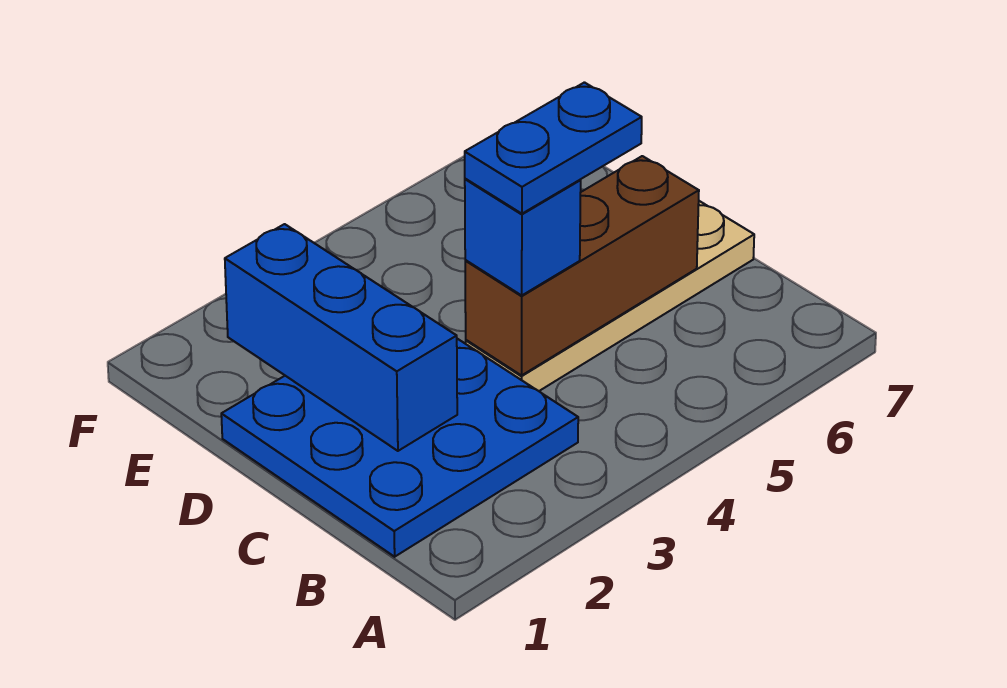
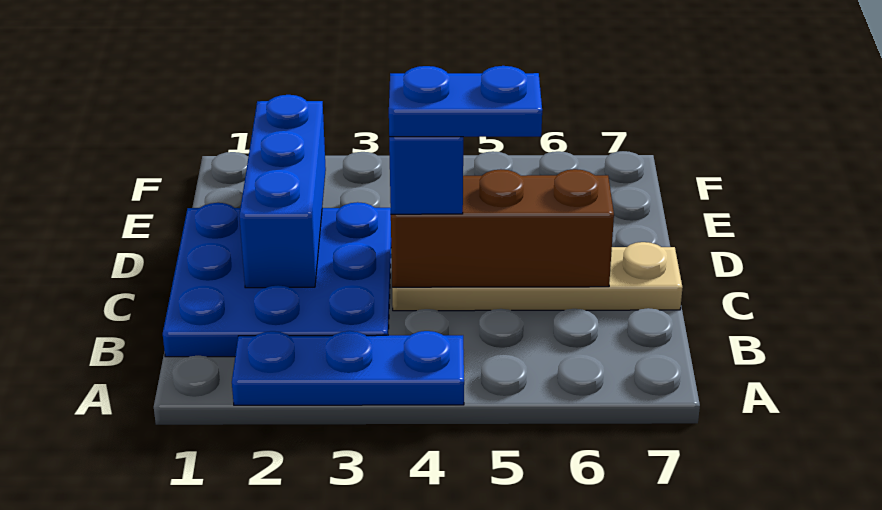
none -> blue plate A2:A4 level 1

